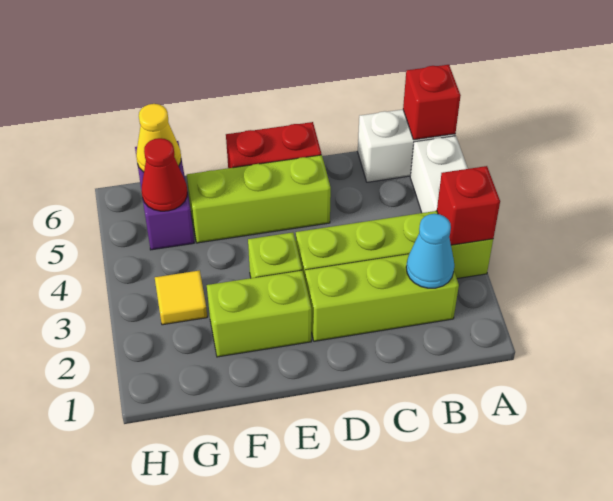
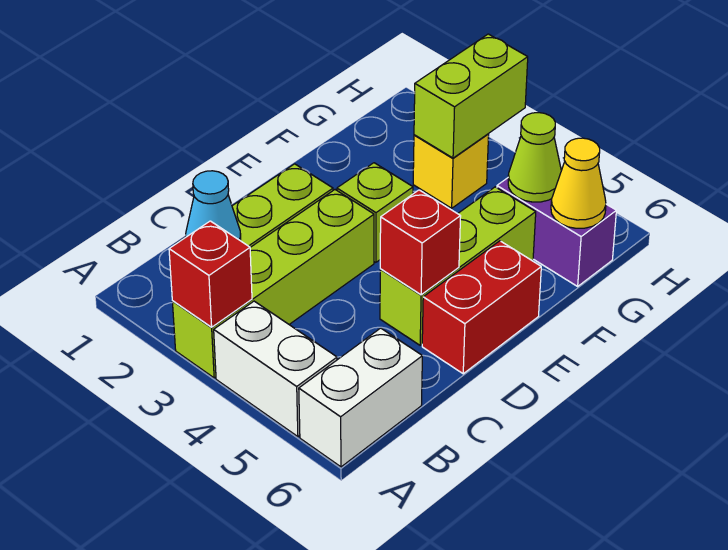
red brick A6 level 2 -> red brick D5 level 2
lime brick E2:F2 level 1 -> lime brick G3:H3 level 2
yellow tile G3 level 1 -> yellow brick G3 level 1
red cone G5 level 2 -> lime cone G5 level 2

